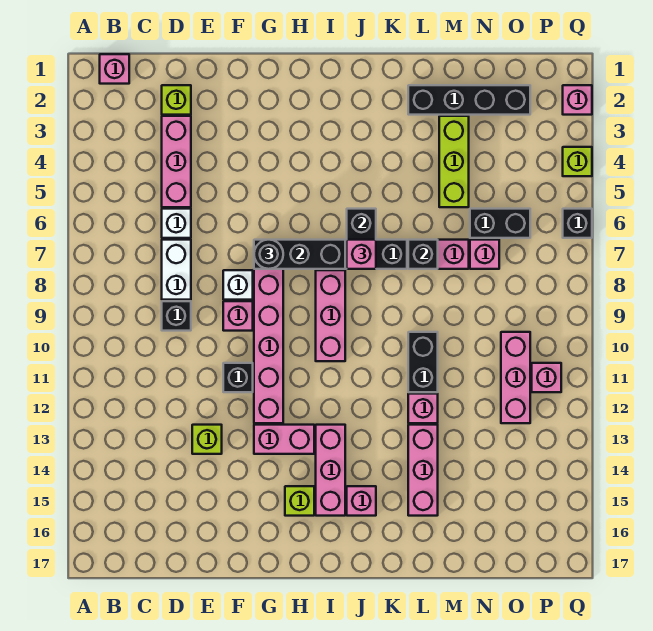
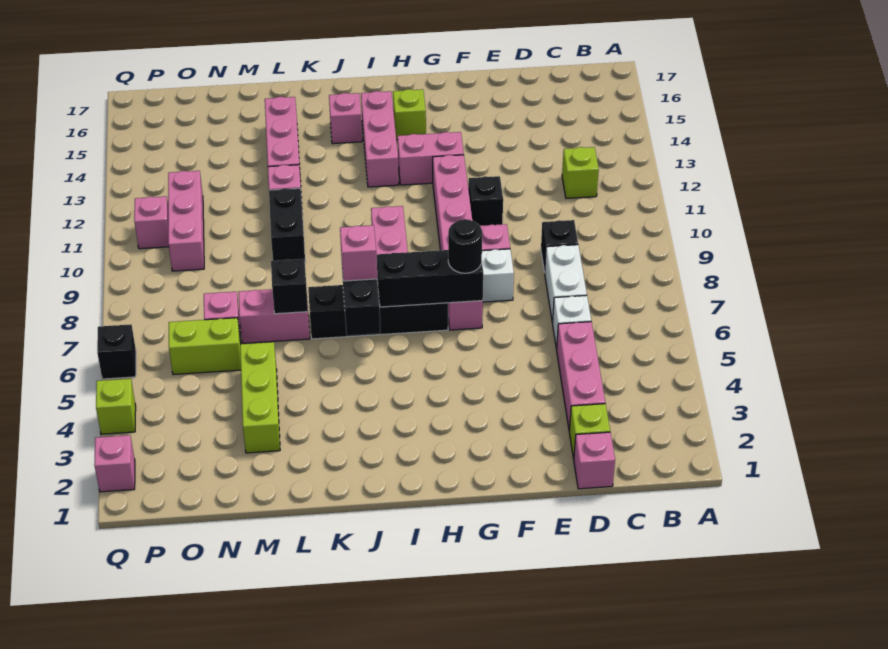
pink brick B1 level 1 -> pink brick D1 level 1
lime brick E13 level 1 -> lime brick C12 level 1
black brick L2:O2 level 1 -> none
black brick N6:O6 level 1 -> lime brick N6:O6 level 1

